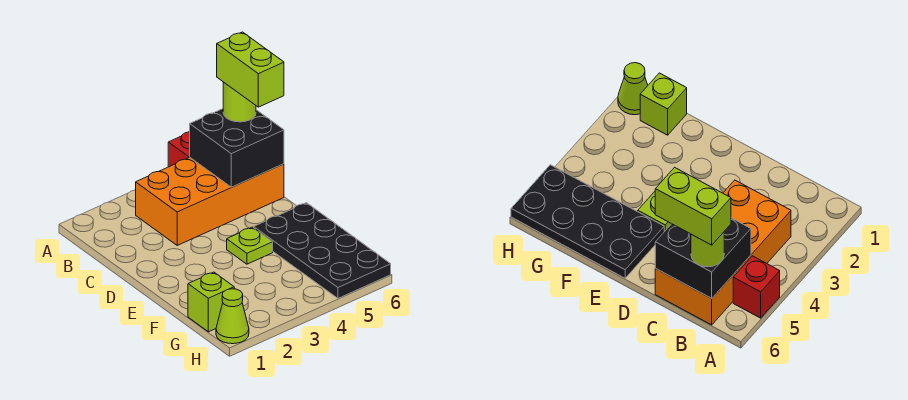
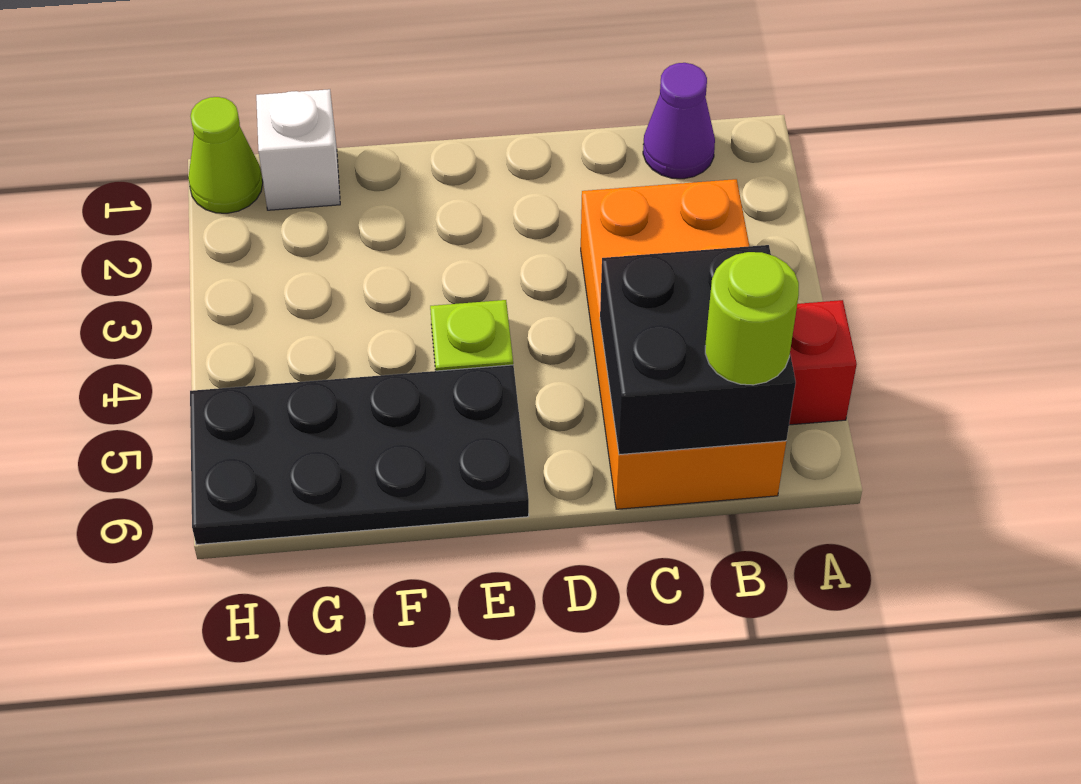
none -> purple cone B1 level 1
lime brick B6:C6 level 4 -> none
lime brick G1 level 1 -> white brick G1 level 1

